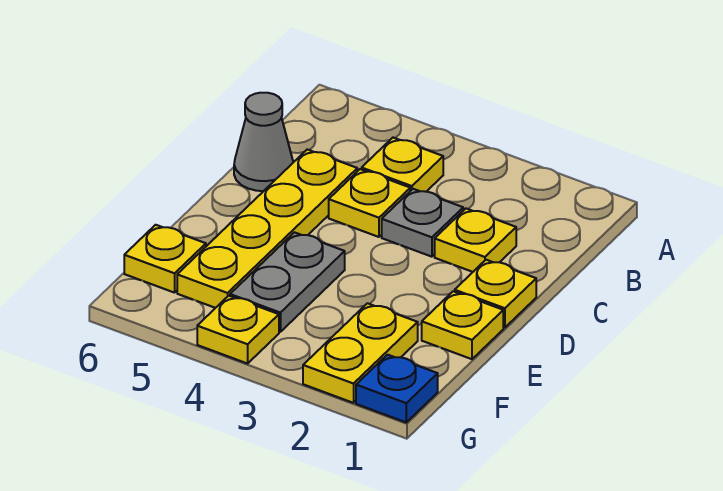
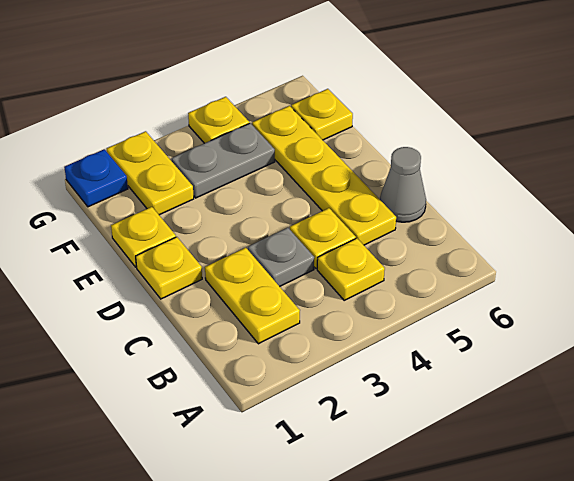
yellow plate C2 level 1 -> yellow plate B2:C2 level 1
grey plate E4:F4 level 1 -> grey plate F3:F4 level 1

